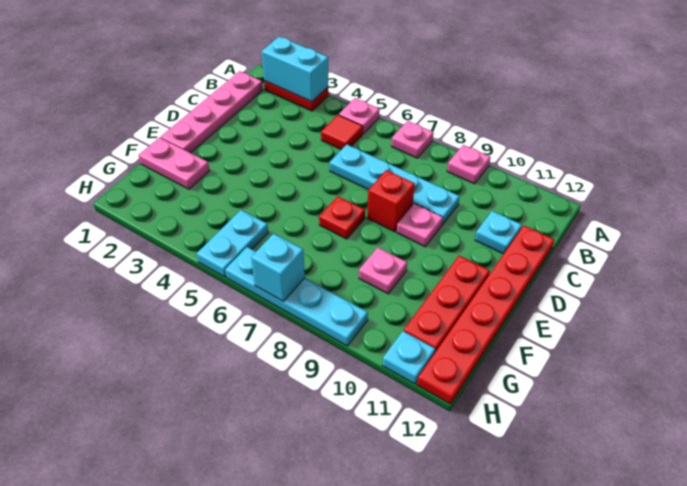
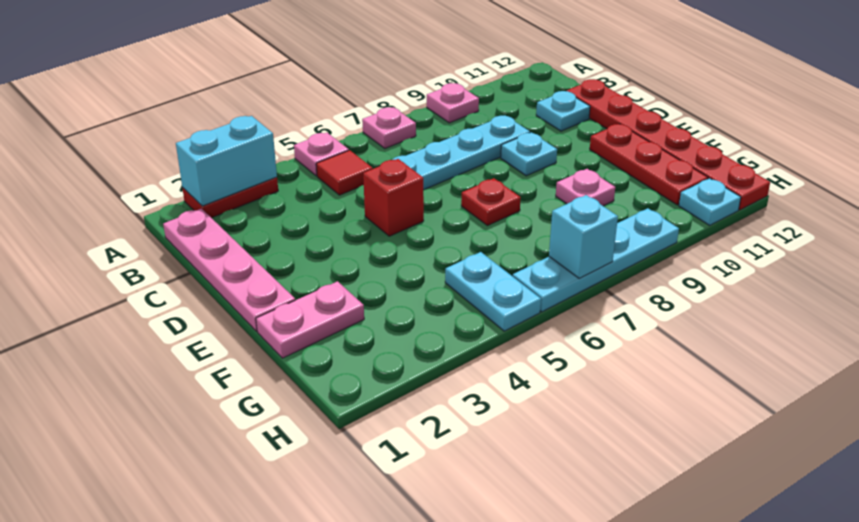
red brick D8 level 1 -> red brick D5 level 1
pink plate D9 level 1 -> cyan plate D9 level 1

